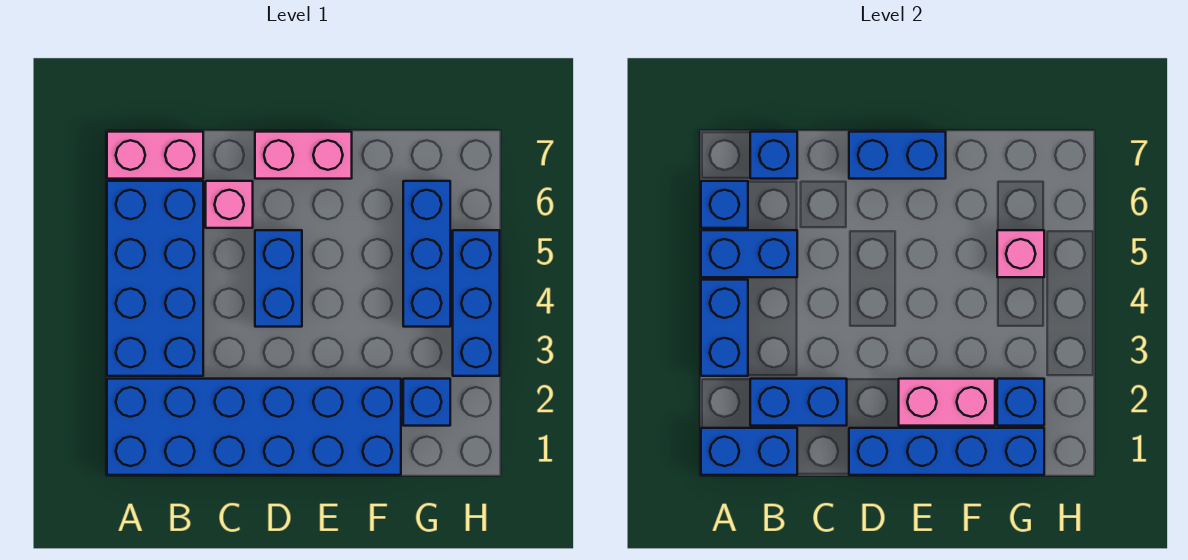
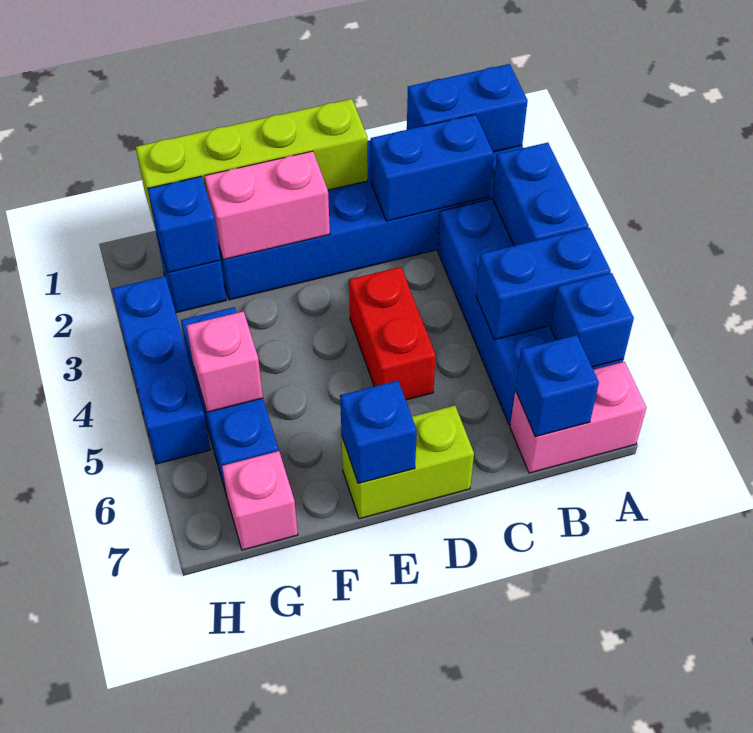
pink brick C6 level 1 -> pink brick G7 level 1
blue brick D1:G1 level 2 -> lime brick D1:G1 level 2
blue brick D4:D5 level 1 -> red brick D4:D5 level 1
pink brick D7:E7 level 1 -> lime brick D7:E7 level 1
blue brick D7:E7 level 2 -> blue brick E7 level 2

